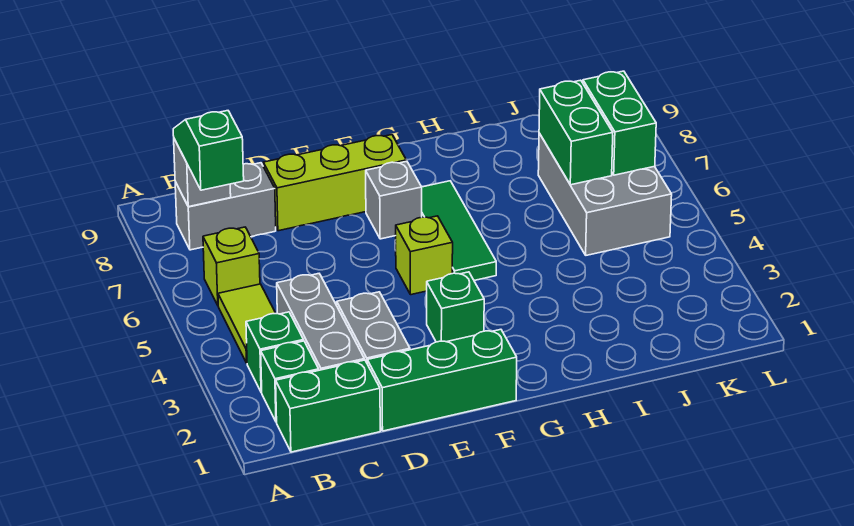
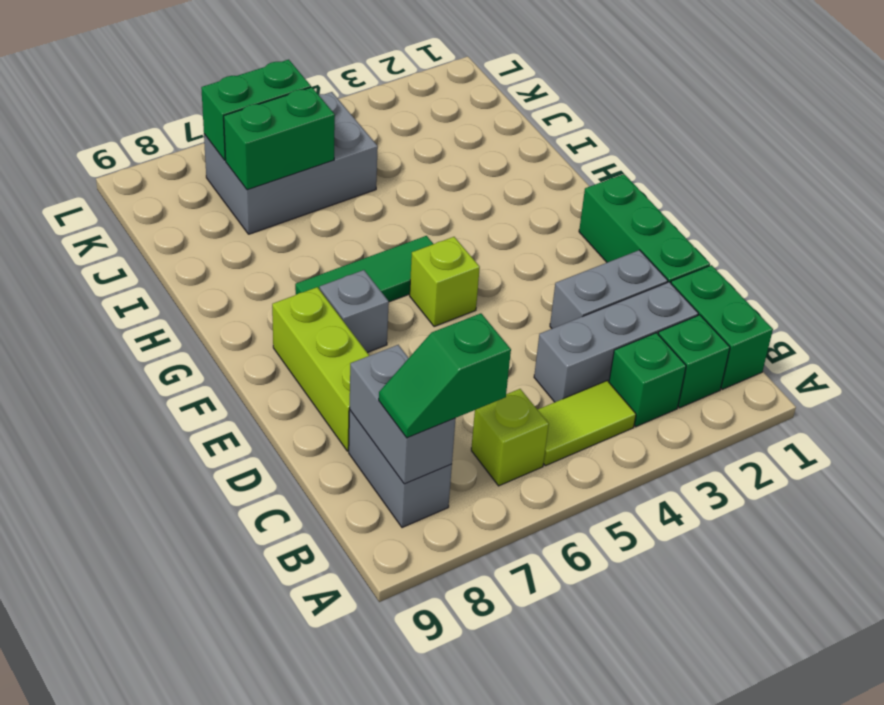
grey brick B8 level 2 -> grey brick B8:C8 level 2
green brick F3 level 1 -> none

